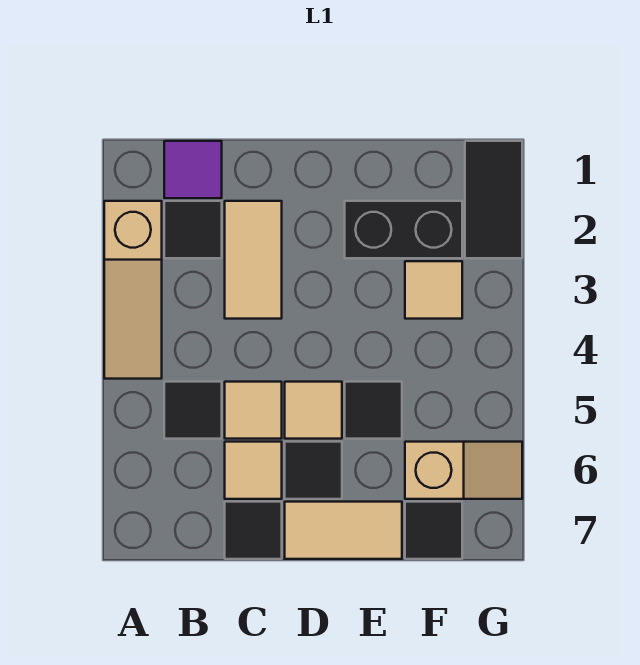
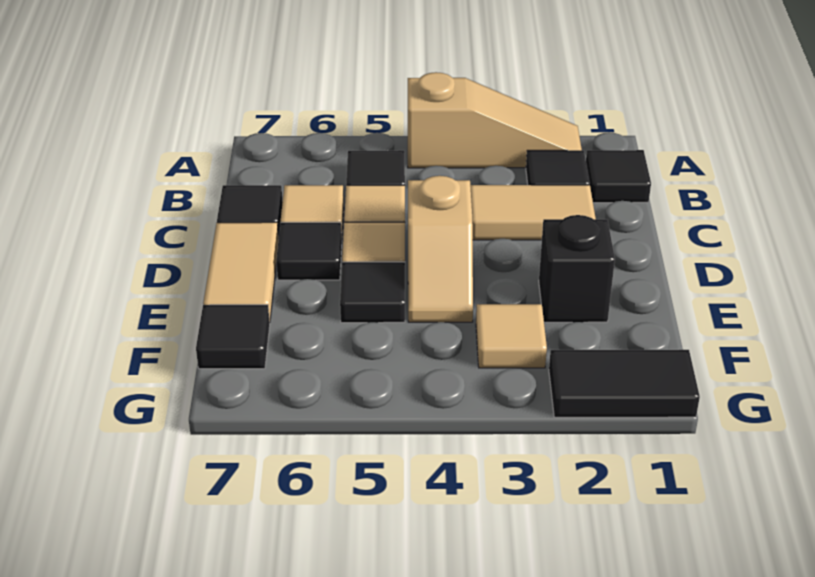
tan slope A2:A4 level 1 top 2 -> tan slope A2:A4 level 1 top 4
purple tile B1 level 1 -> black tile B1 level 1
black brick E2:F2 level 1 -> black brick E2 level 1
tan slope F6:G6 level 1 top F -> tan slope D4:E4 level 1 top D

